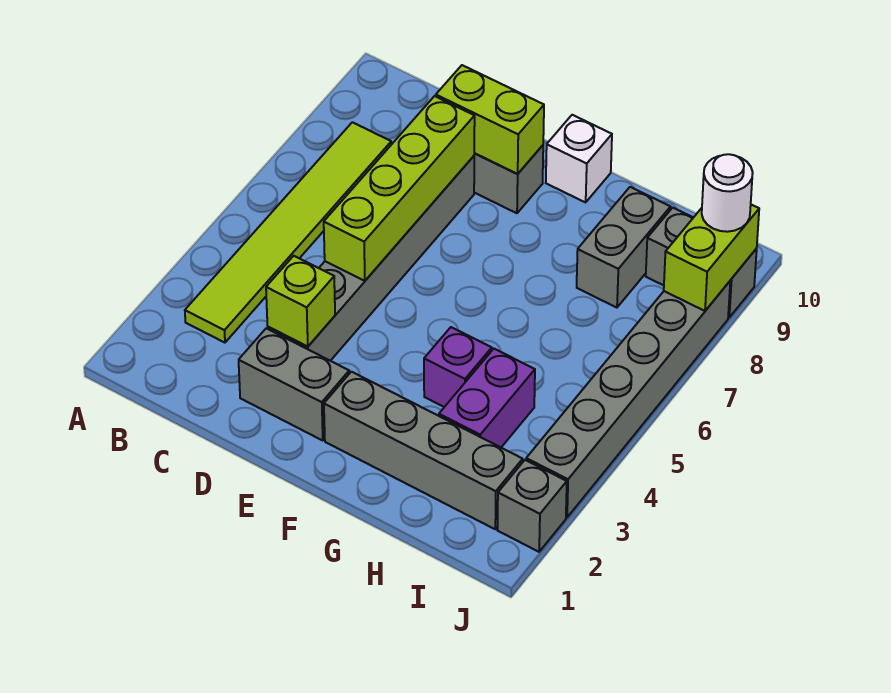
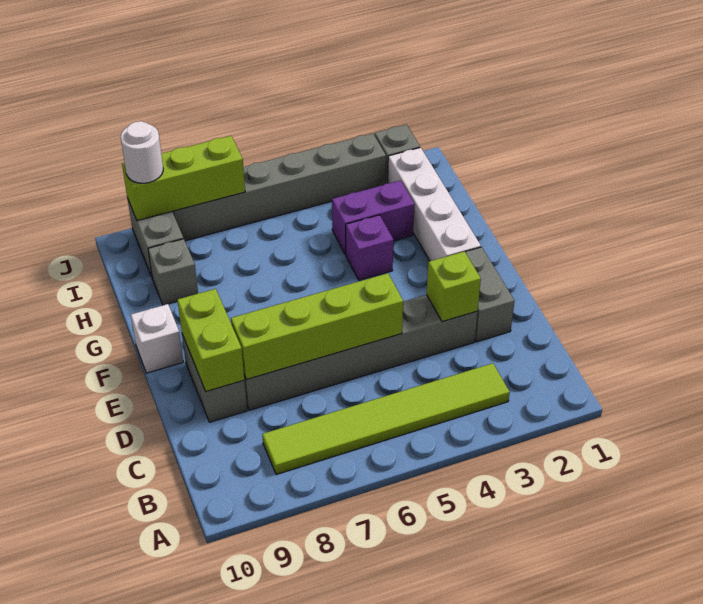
grey brick F2:I2 level 1 -> white brick F2:I2 level 1
grey brick H8:H9 level 1 -> grey brick H9 level 1
lime brick J8:J9 level 2 -> lime brick J7:J9 level 2

